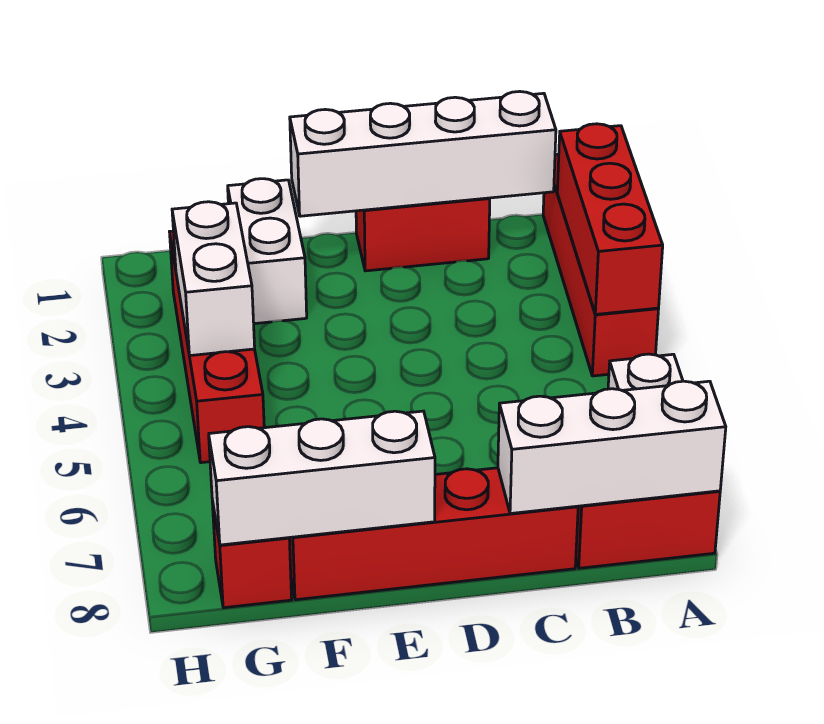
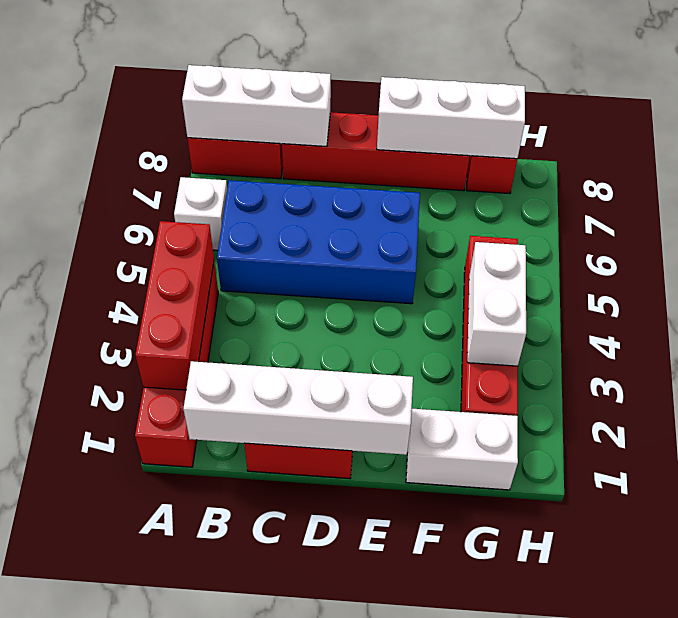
none -> blue brick B5:E6 level 1
white brick F1:F2 level 1 -> white brick F1:G1 level 1

